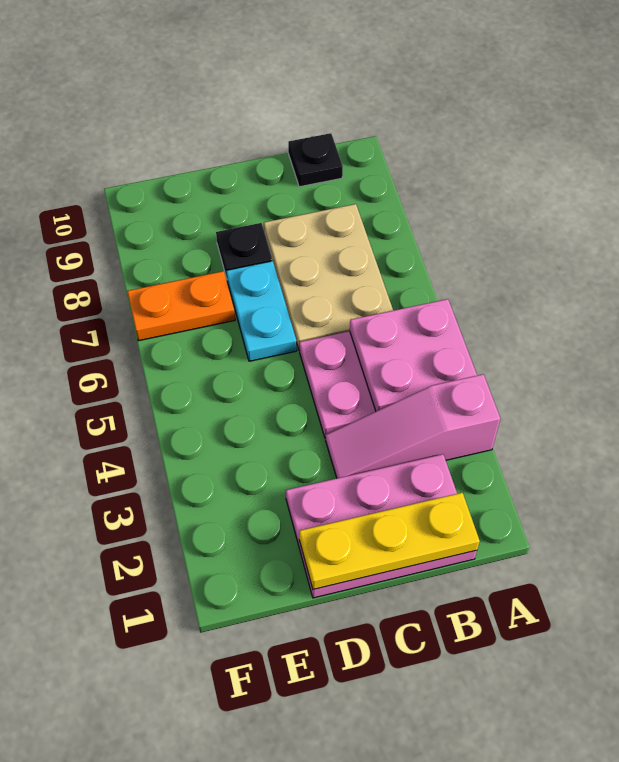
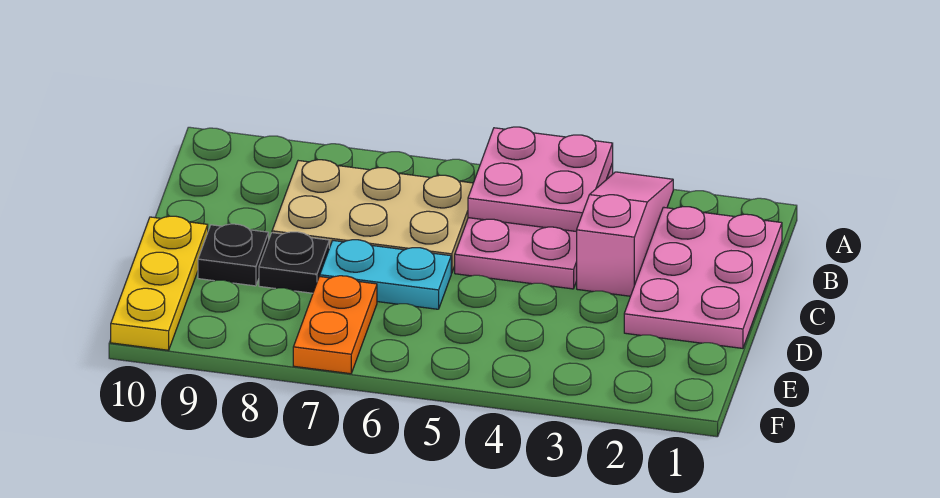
pink slope A3:C3 level 1 top A -> pink slope A3:C3 level 1 top C
yellow plate B1:D1 level 2 -> yellow plate D10:F10 level 1
black plate B10 level 1 -> black plate D9 level 1

